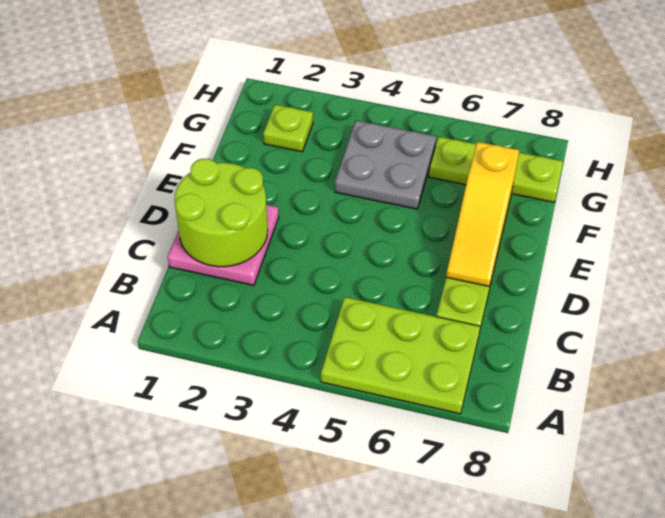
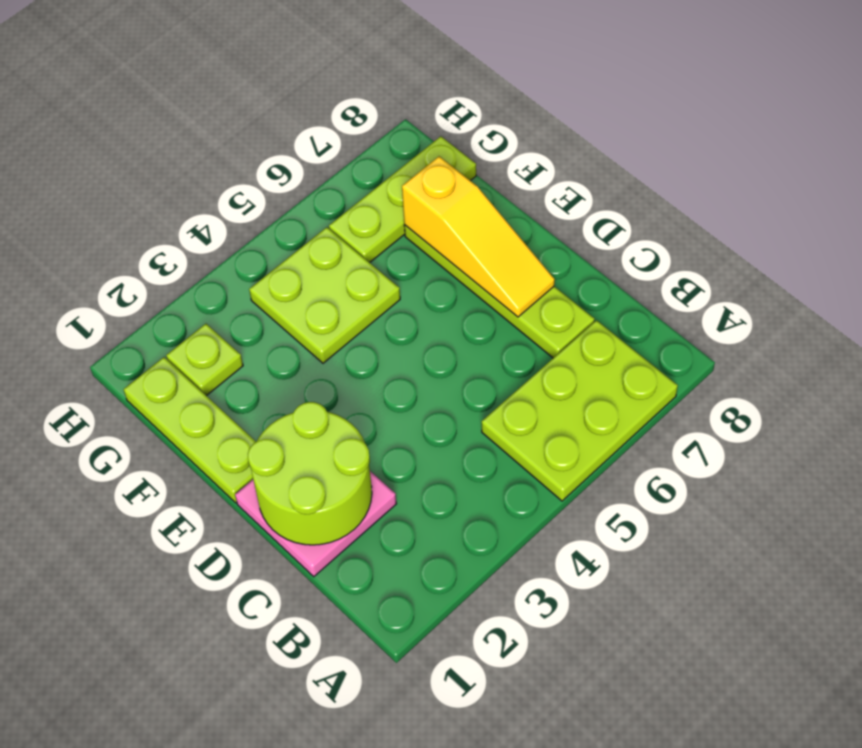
none -> lime plate E1:G1 level 1
grey plate F4:G5 level 1 -> lime plate F4:G5 level 1

